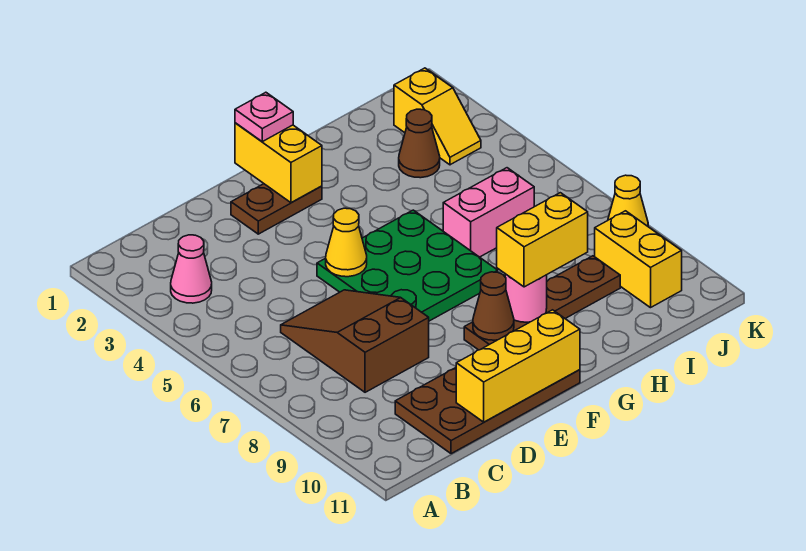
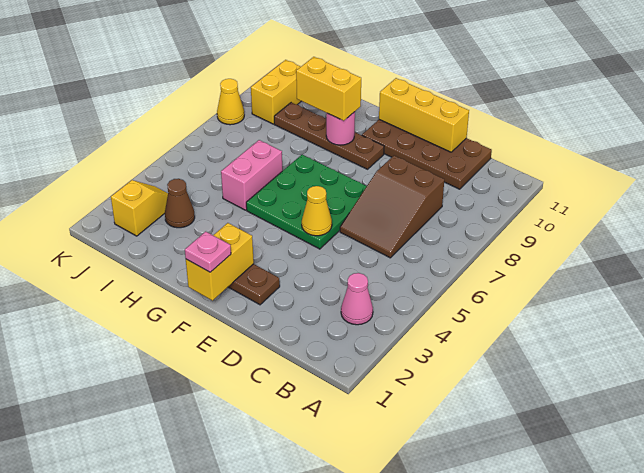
brown cone F9 level 2 -> none
pink brick H6:I6 level 1 -> pink brick H5:H6 level 1

